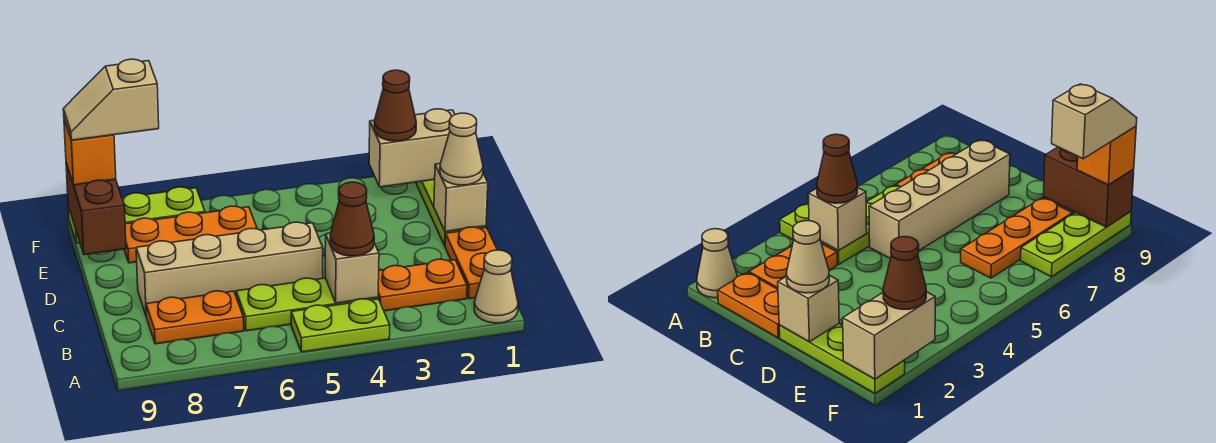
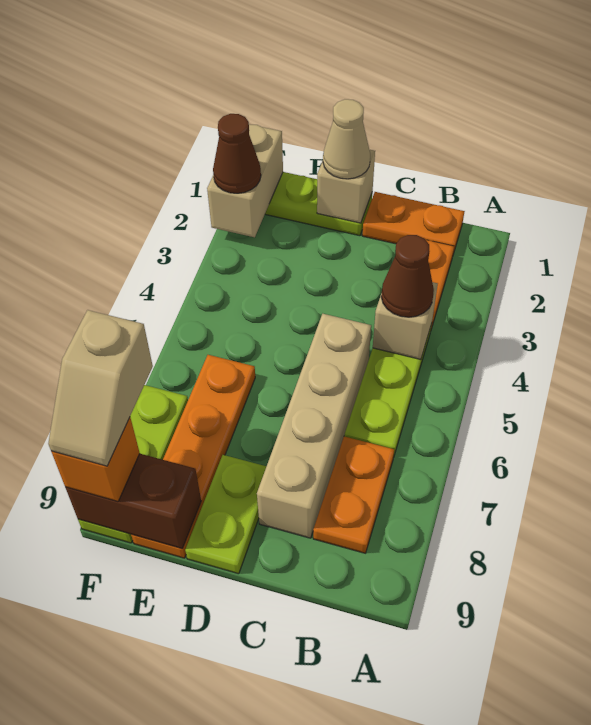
tan cone A1 level 1 -> none
lime plate A4:A5 level 1 -> lime plate D8:D9 level 1
orange plate E6:E8 level 1 -> orange plate E6:E9 level 1

